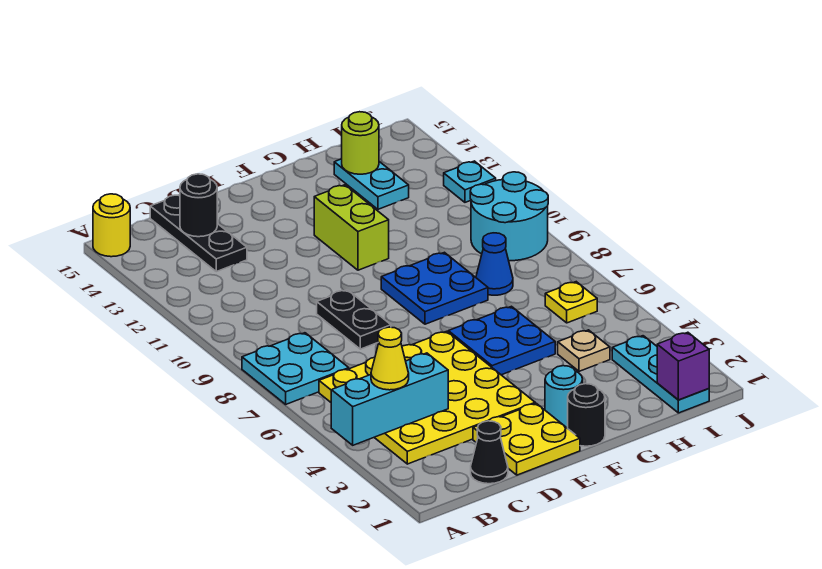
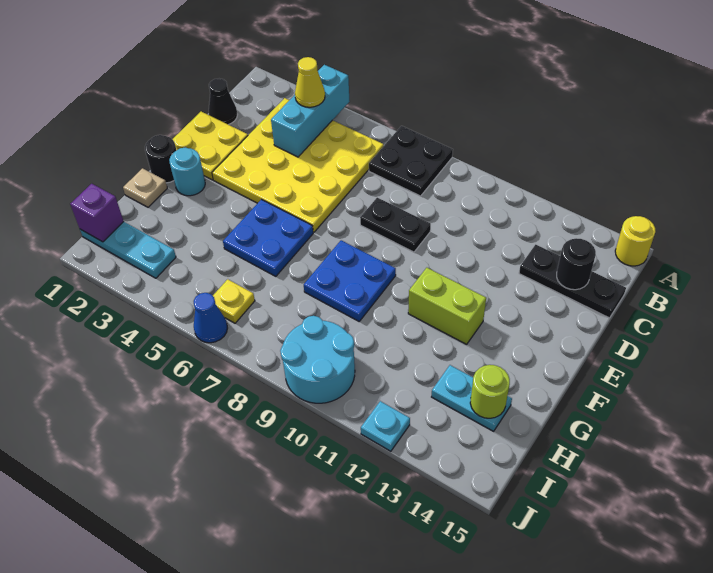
cyan plate A7:B8 level 1 -> black plate A7:B8 level 1
tan plate H4 level 1 -> tan plate G1 level 1
blue cone H8 level 1 -> blue cone J6 level 1

